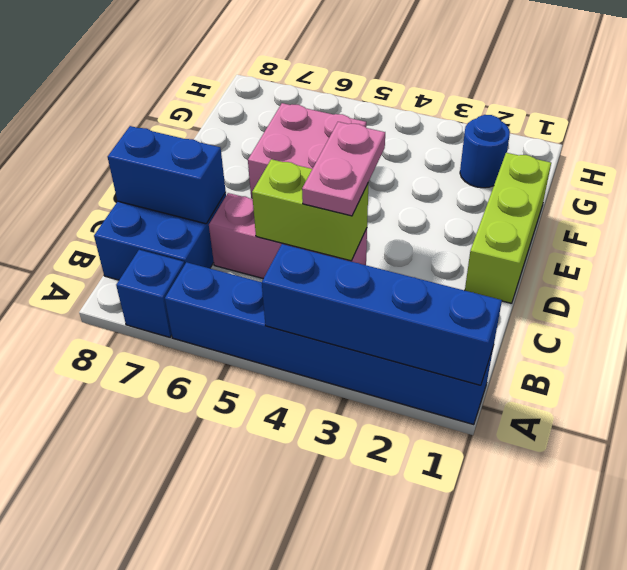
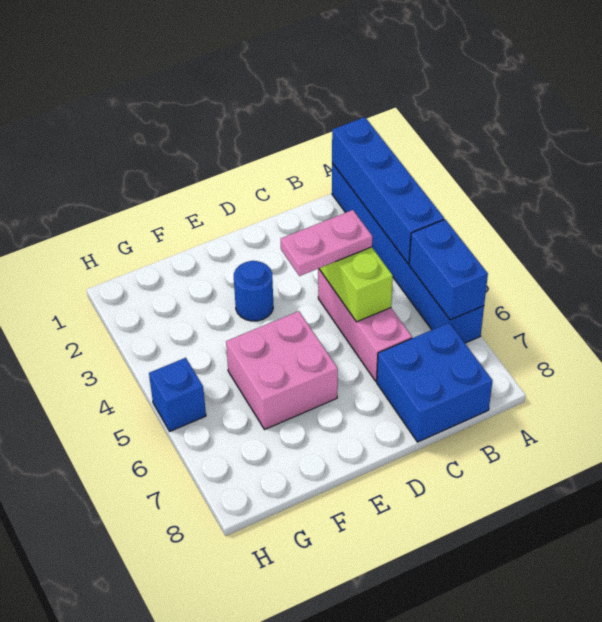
blue brick A7 level 1 -> blue brick H5 level 1
blue brick C7:C8 level 2 -> blue brick A5:A6 level 2
lime brick D1:F1 level 1 -> none
blue round brick G2 level 1 -> blue round brick E3 level 1

